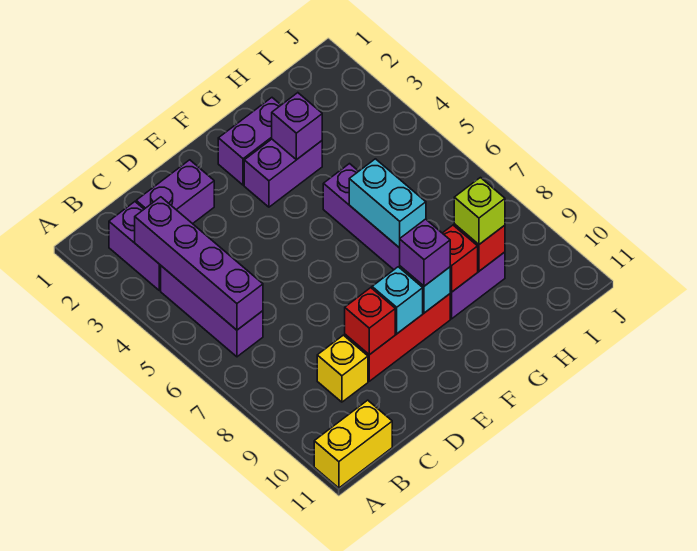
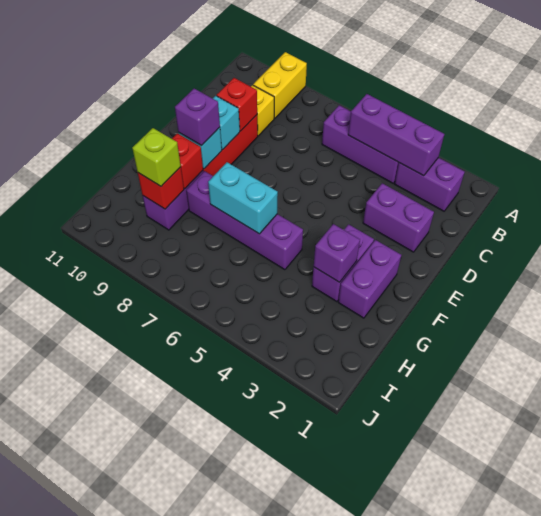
yellow brick A11:B11 level 1 -> yellow brick A9:B9 level 1
purple brick B3:B6 level 2 -> purple brick B3:B5 level 2
purple brick C2:D2 level 1 -> purple brick D2:D3 level 1

